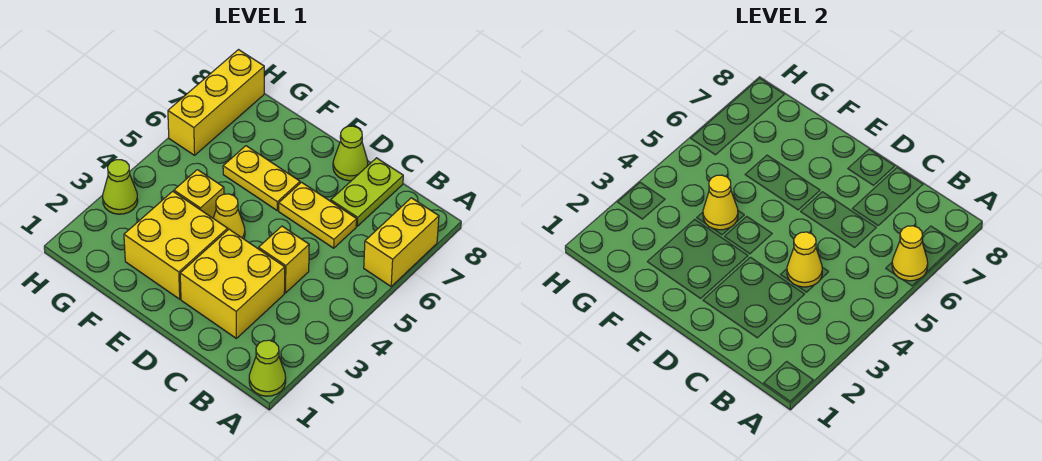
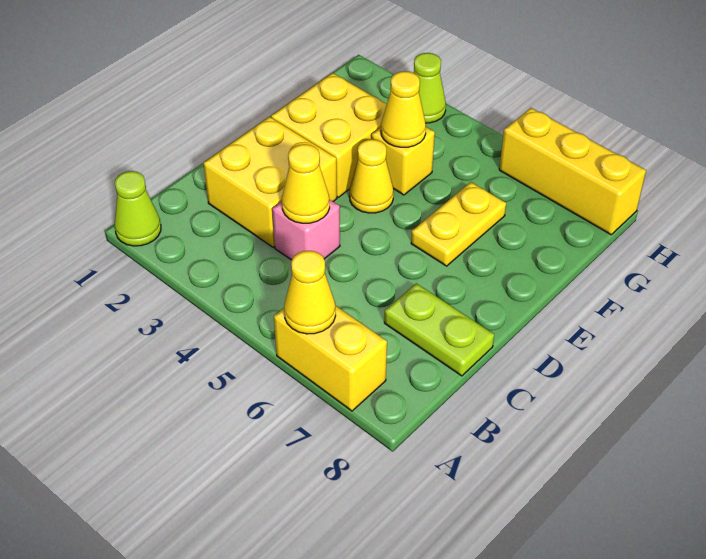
yellow brick C4 level 1 -> pink brick C4 level 1
yellow plate C6:D6 level 1 -> none
lime cone D8 level 1 -> none

